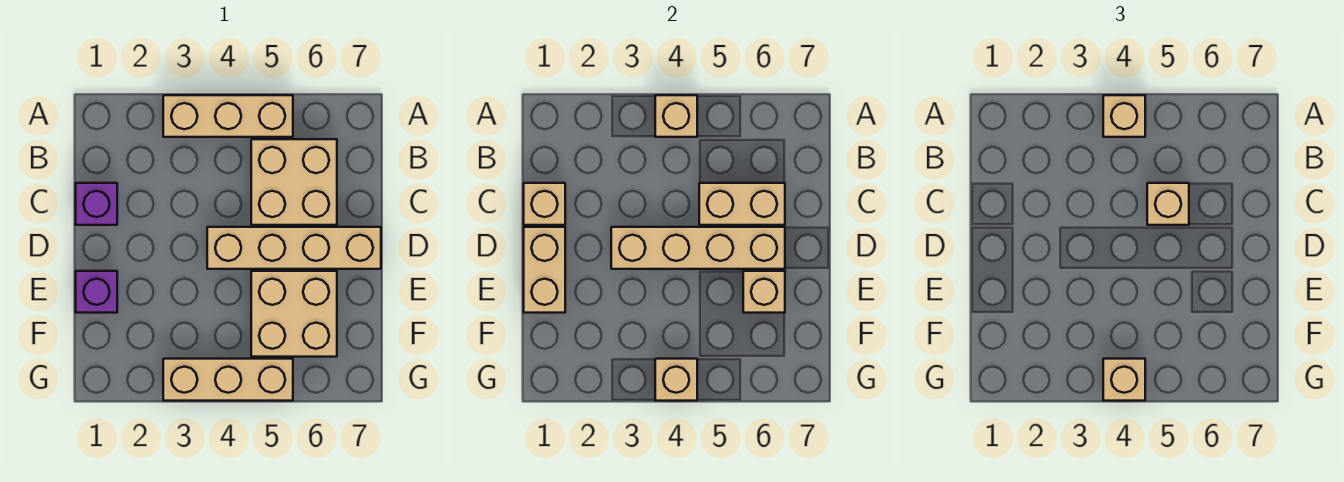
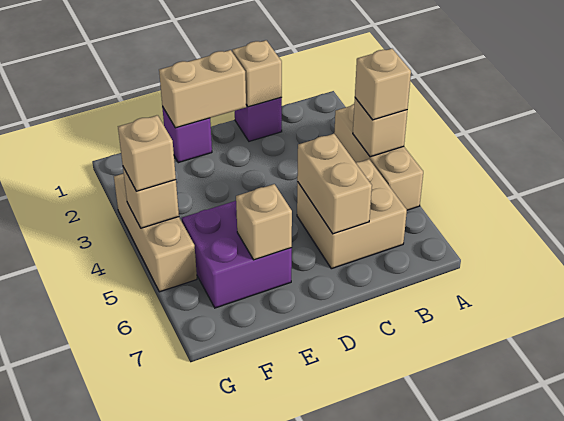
tan brick C5 level 3 -> none
tan brick D3:D6 level 2 -> none
tan brick D4:D7 level 1 -> none
tan brick E5:F6 level 1 -> purple brick E5:F6 level 1

